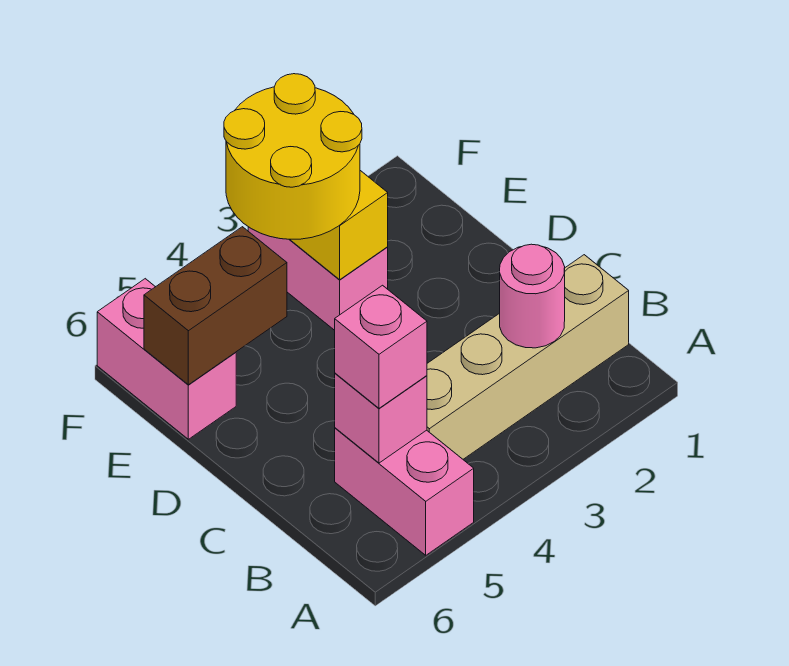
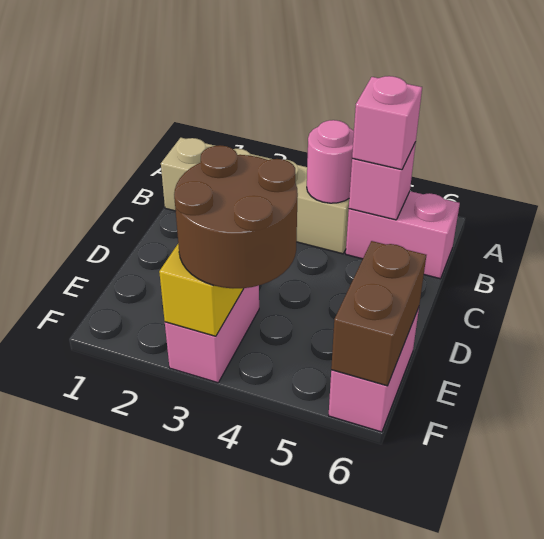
pink brick A5:B5 level 1 -> pink brick B5:B6 level 1
pink round brick B2 level 2 -> pink round brick B4 level 2
yellow round brick E3:F4 level 3 -> brown round brick E3:F4 level 3
brown brick E5:E6 level 2 -> brown brick E6:F6 level 2

